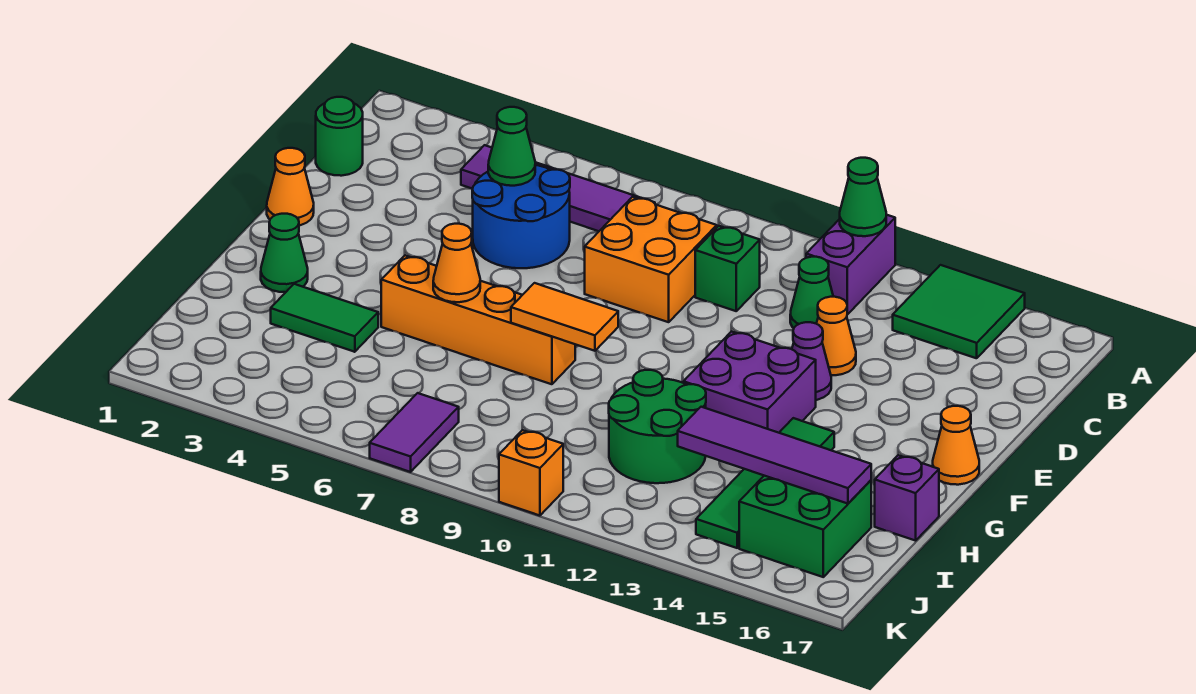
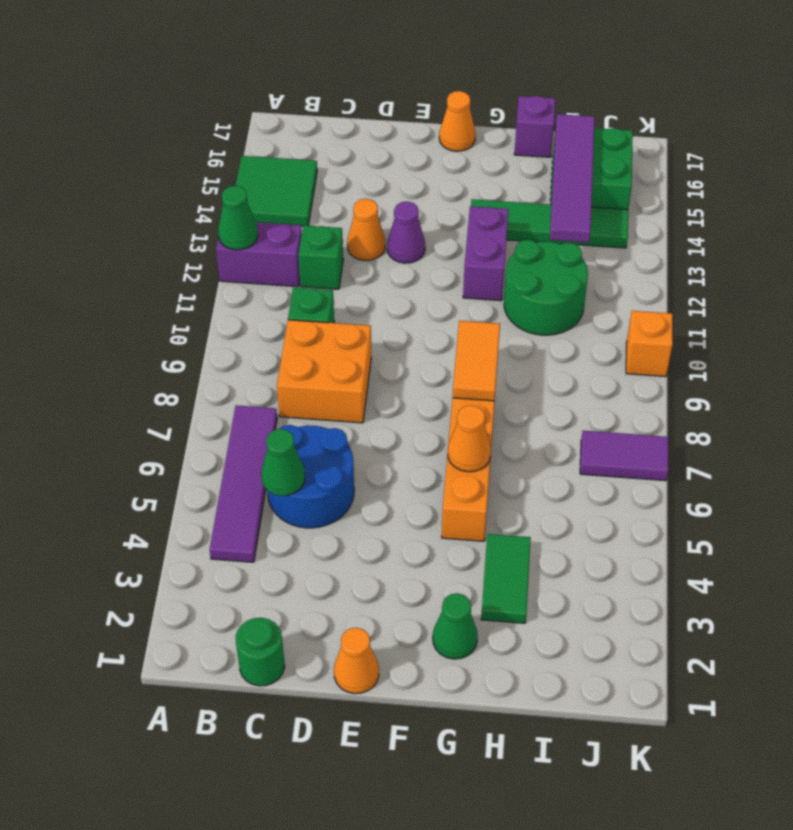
green cone C12 level 1 -> green brick C12 level 1
purple brick F12:G13 level 1 -> purple brick G12:G13 level 1

